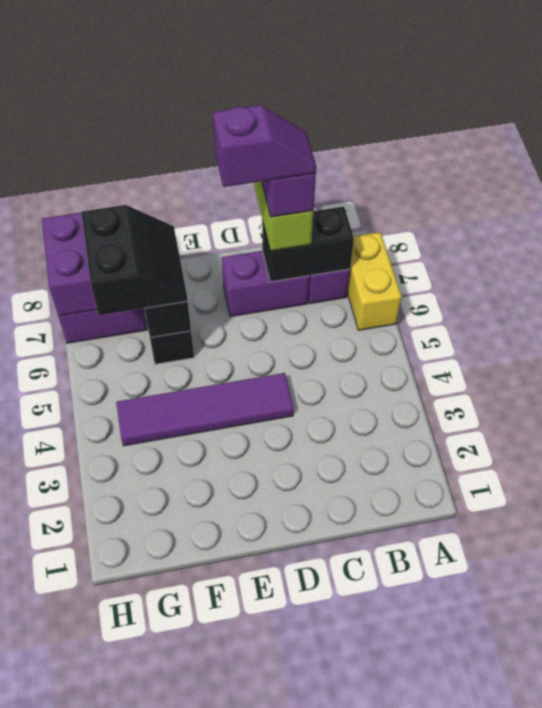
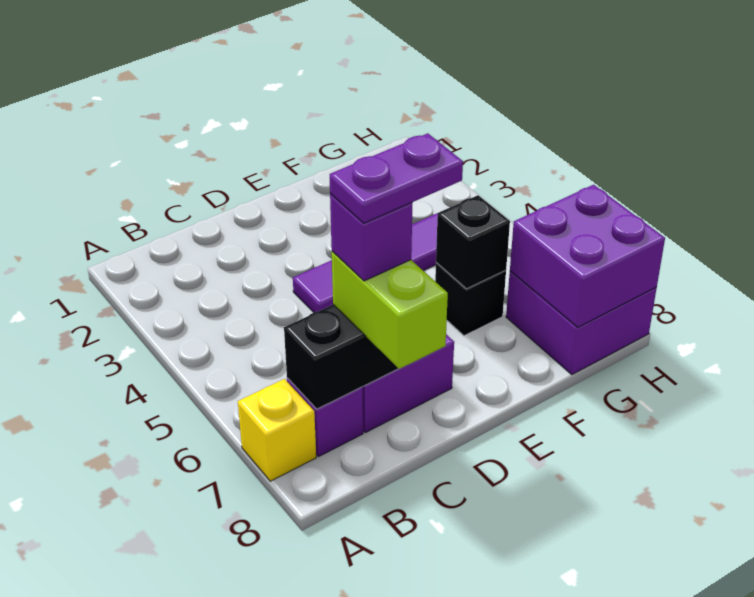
yellow brick A6:A7 level 1 -> yellow brick A7 level 1
purple slope C7:D7 level 5 top D -> purple plate C7:D7 level 5
black slope F6:G7 level 3 top G -> none

